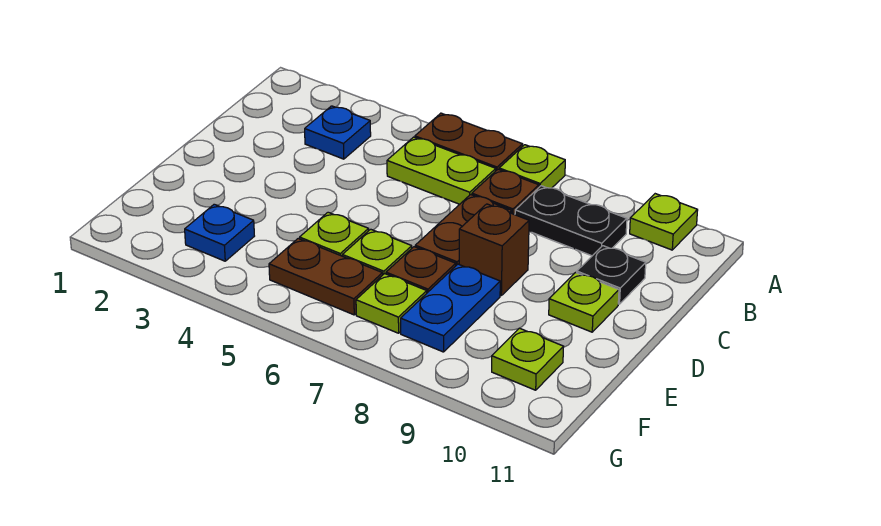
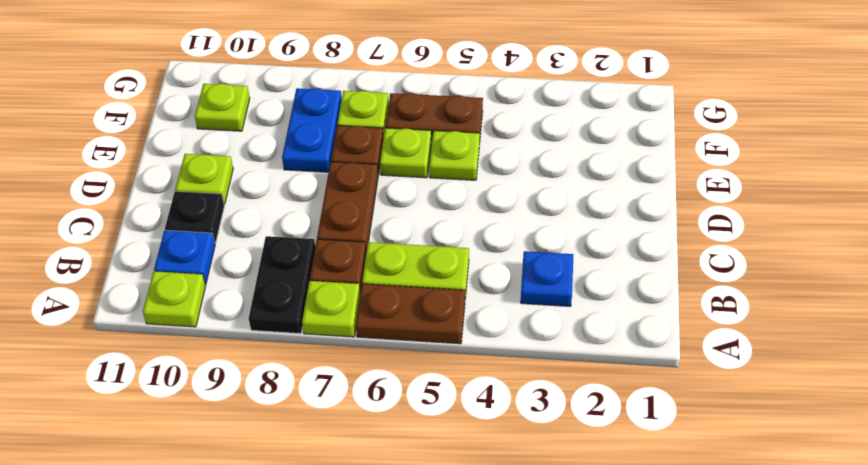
black plate B8:B9 level 1 -> black plate A8:B8 level 1
brown brick D8 level 1 -> none
blue plate F3 level 1 -> blue plate B10 level 1

